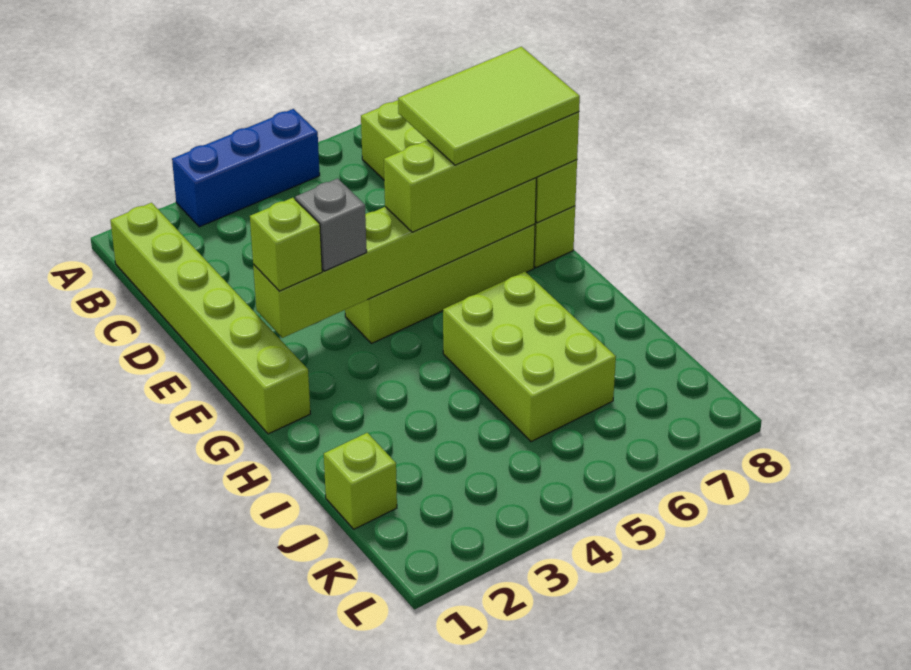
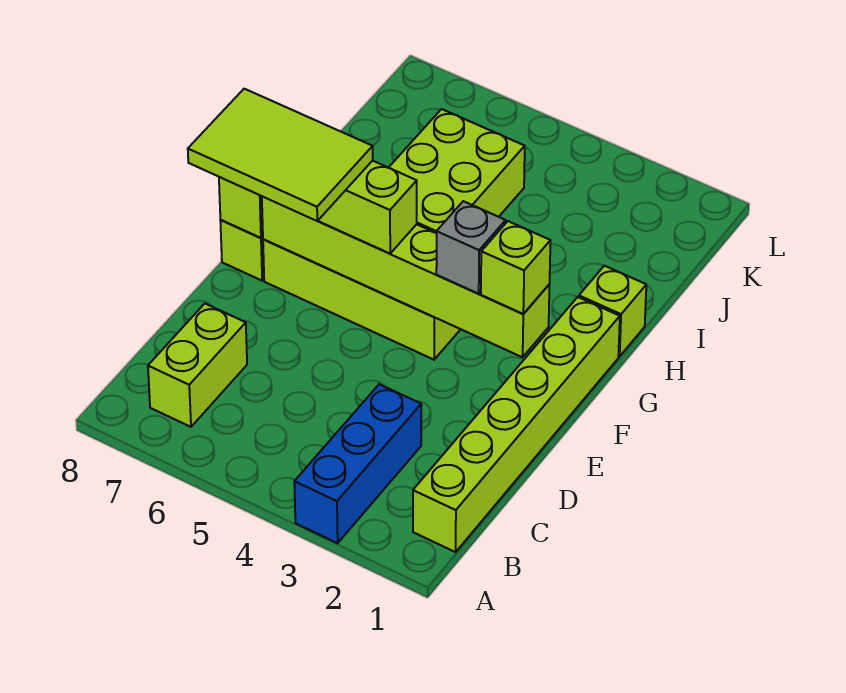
blue brick A3:A5 level 1 -> blue brick A3:C3 level 1
lime brick J1 level 1 -> lime brick H1 level 1

